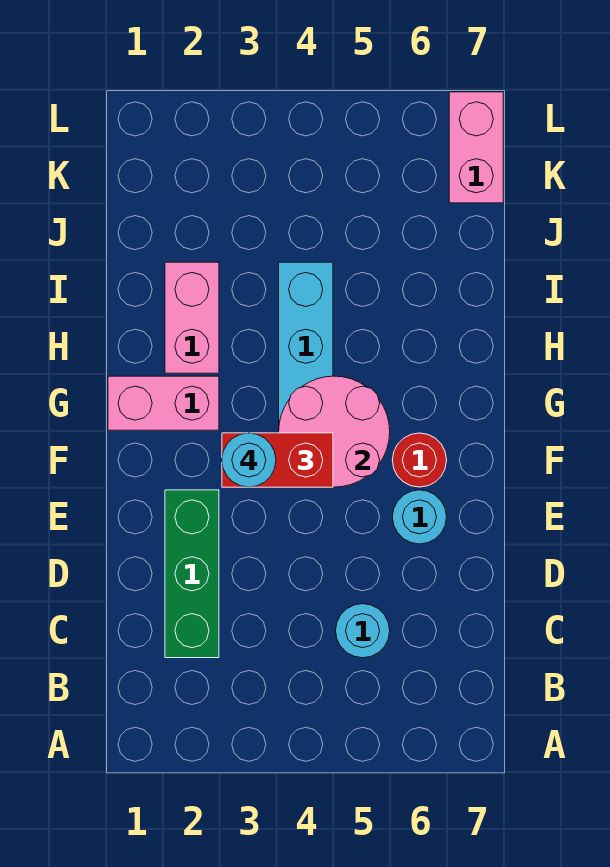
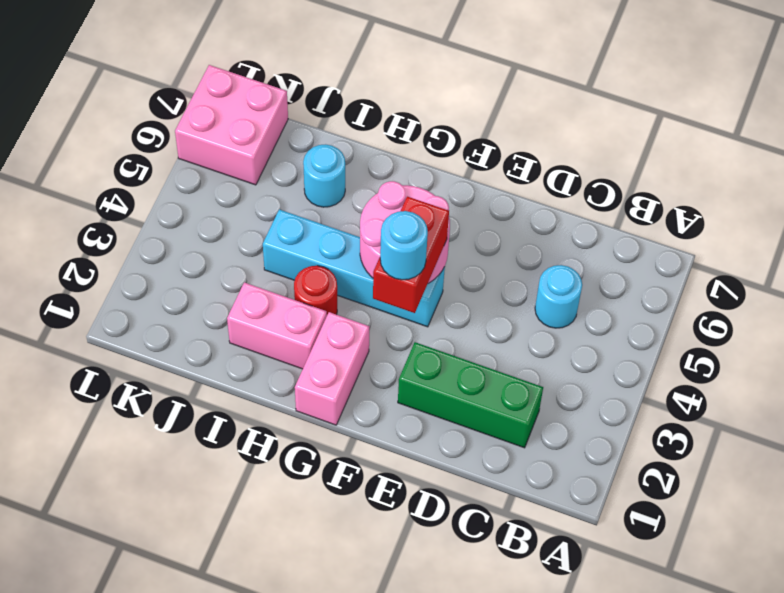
cyan round brick E6 level 1 -> cyan round brick I6 level 1
red round brick F6 level 1 -> red round brick H3 level 1
pink brick K7:L7 level 1 -> pink brick K6:L7 level 1

